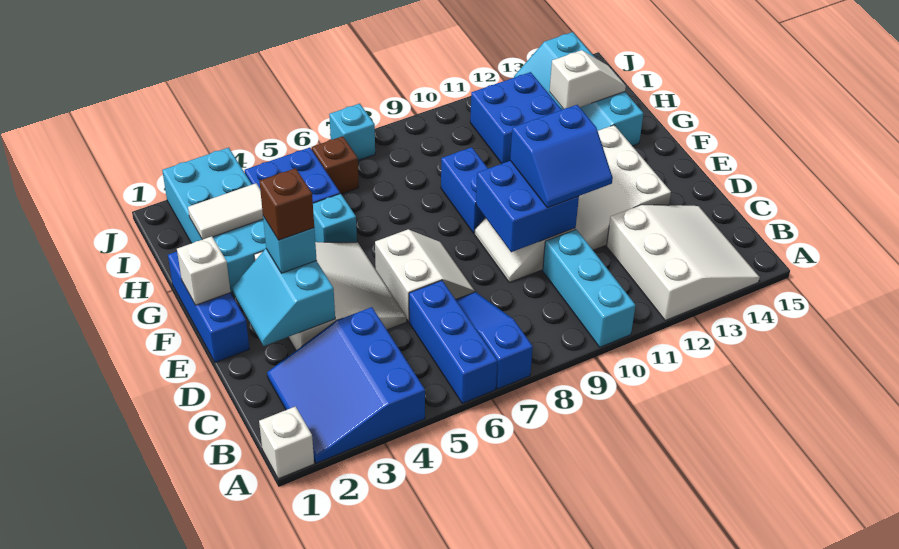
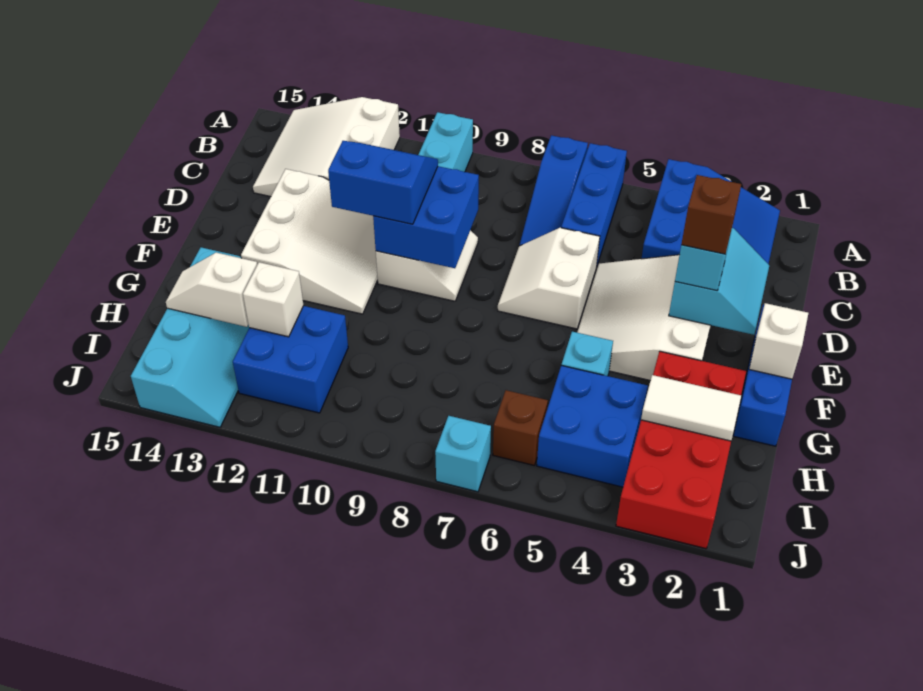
white brick A1 level 1 -> white brick H12 level 2
blue brick F9:G9 level 1 -> none
cyan brick G2:J3 level 1 -> red brick G2:J3 level 1

